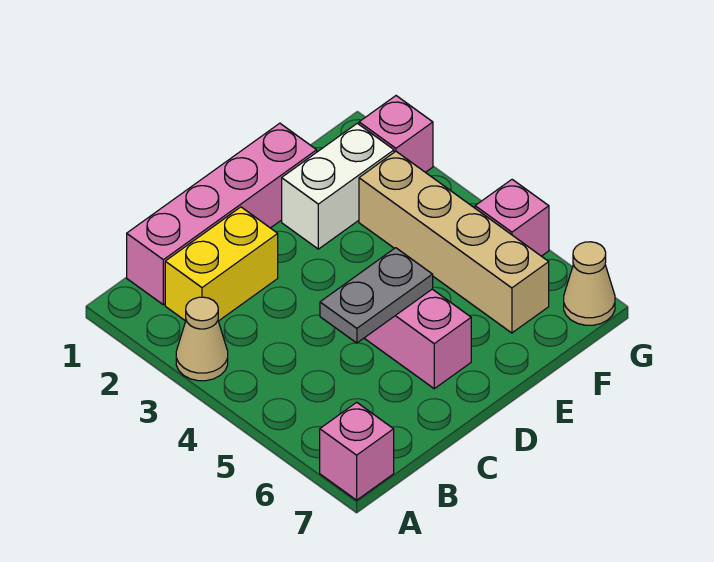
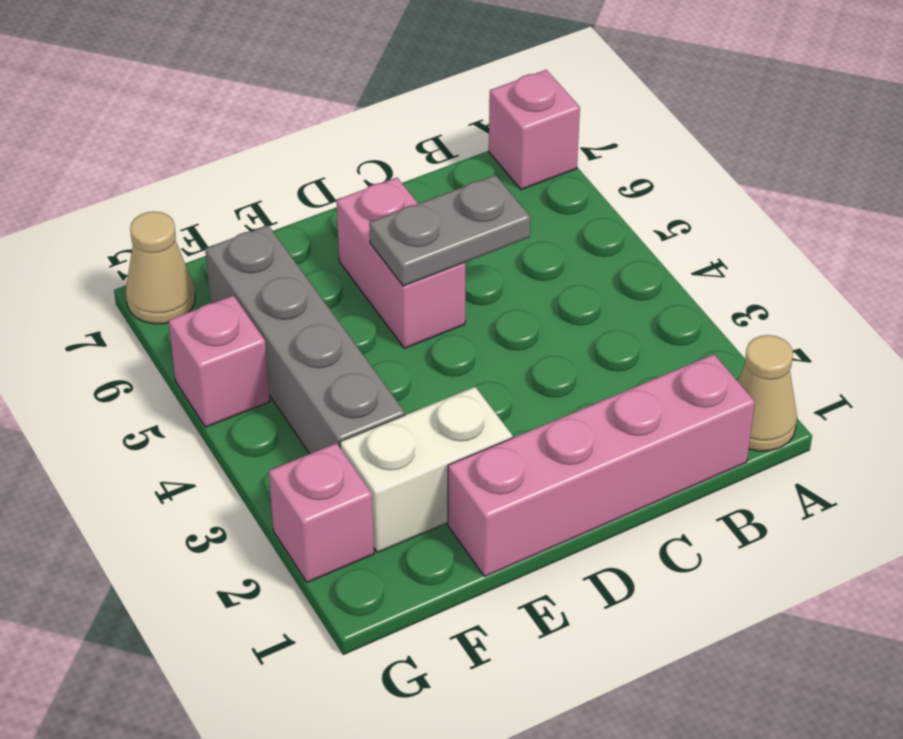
tan cone A3 level 1 -> tan cone A1 level 1
yellow brick B2:C2 level 1 -> none
tan brick F3:F6 level 1 -> grey brick F3:F6 level 1

